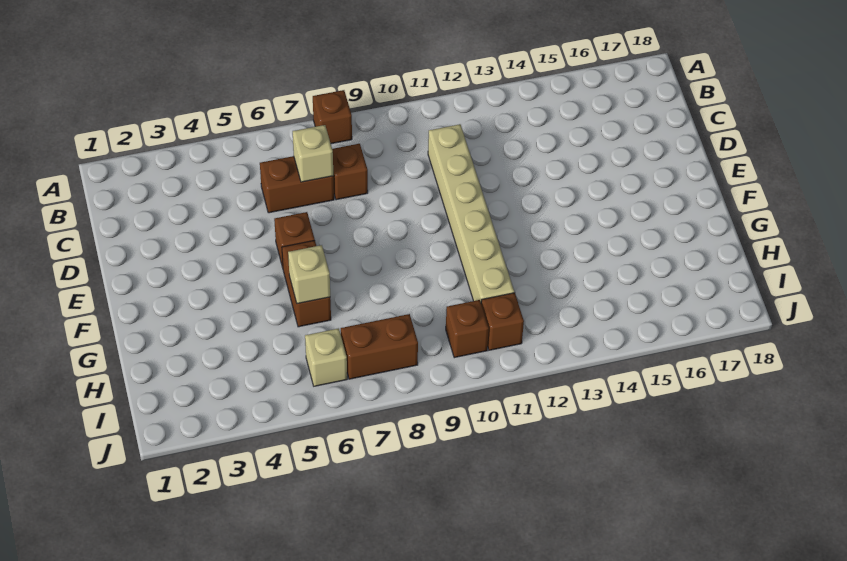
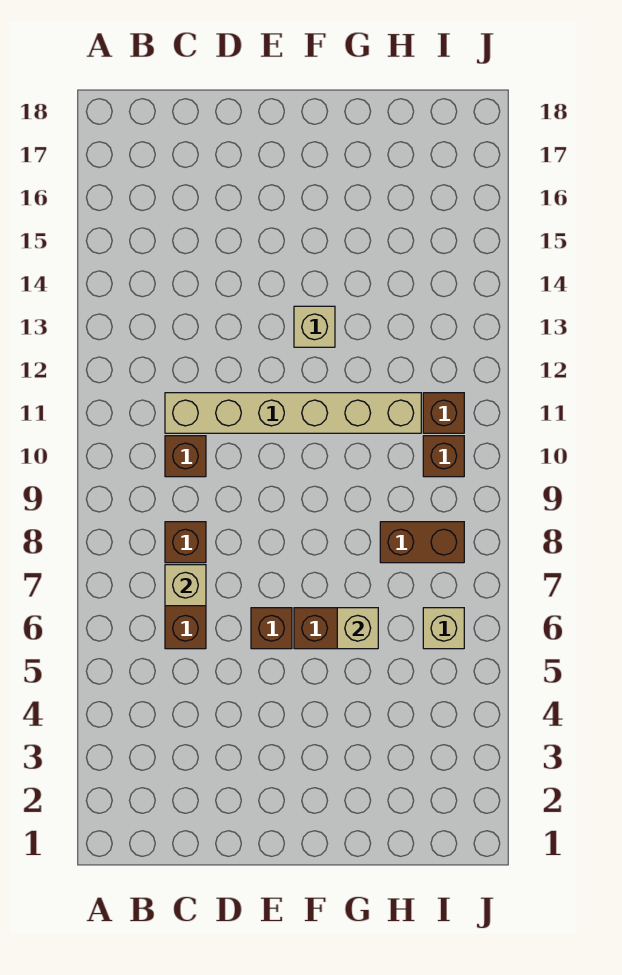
brown brick A8 level 1 -> brown brick C10 level 1
none -> tan brick F13 level 1
brown brick I7:I8 level 1 -> brown brick H8:I8 level 1

